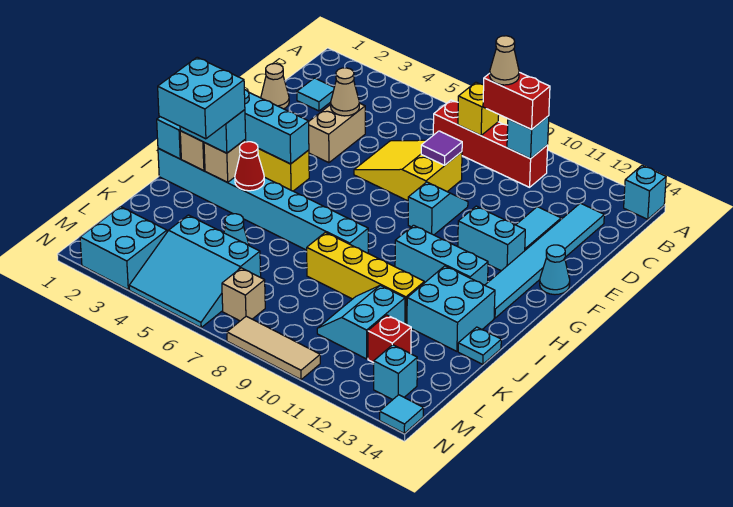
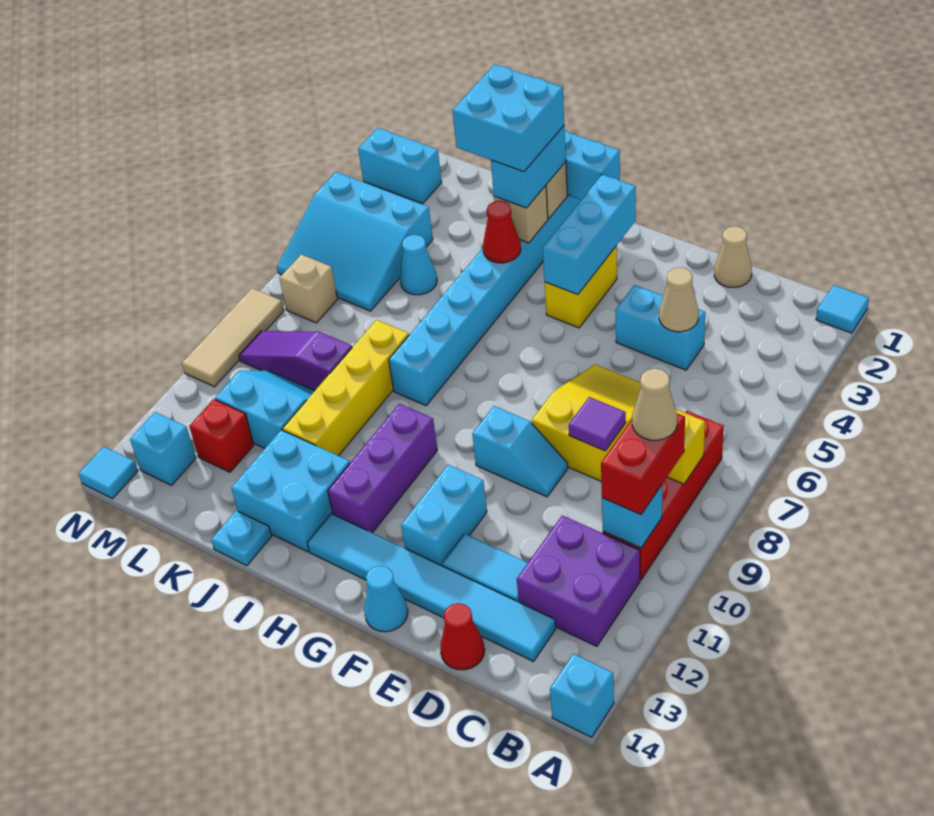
none -> purple brick B11:C12 level 1
cyan tile C2 level 1 -> cyan tile A1 level 1
tan brick D4:E4 level 1 -> cyan brick D4:E4 level 1
none -> red cone D14 level 1
cyan brick H10:H12 level 1 -> purple brick H10:H12 level 1
none -> purple slope K9:M9 level 1 top K
cyan slope L4:N6 level 1 top L -> cyan slope L4:N6 level 1 top 4
cyan brick M2:N3 level 1 -> cyan brick M2:N2 level 1

